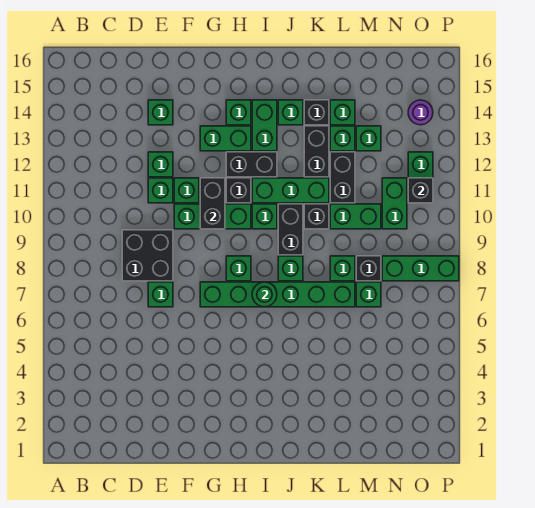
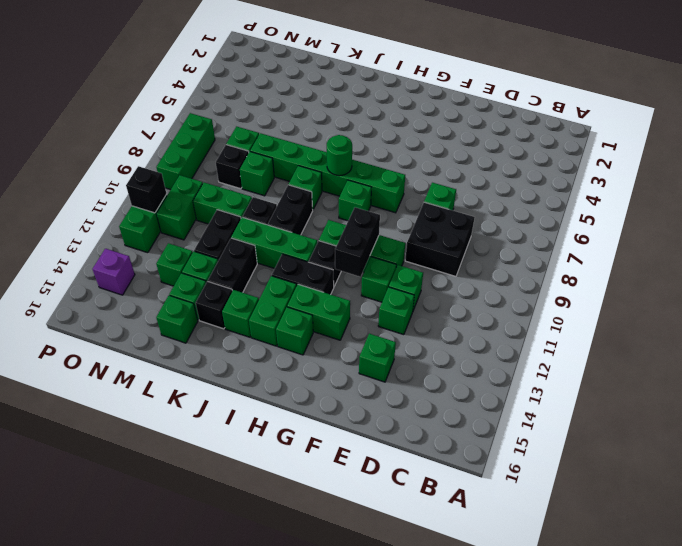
green brick I10 level 1 -> green brick L15 level 1
green brick N8:P8 level 1 -> green brick O7:O9 level 1
purple round brick O14 level 1 -> purple brick O14 level 1

